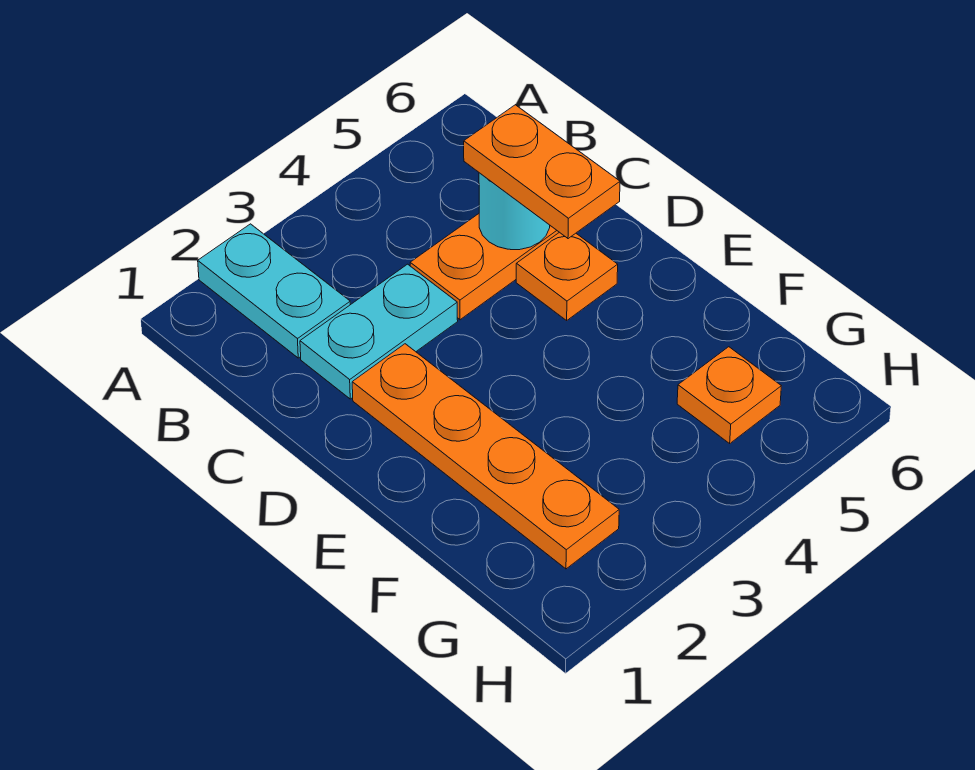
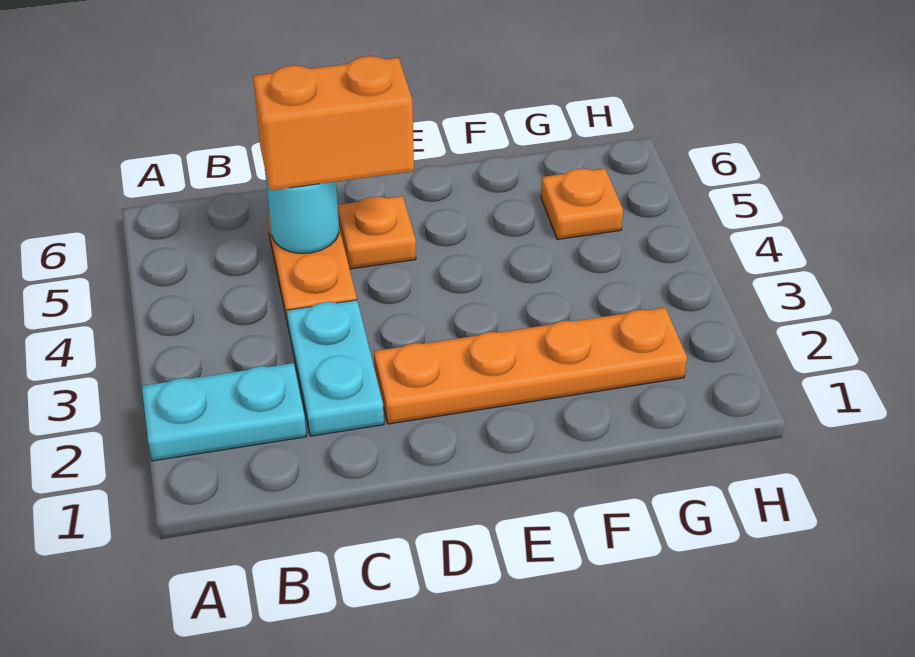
orange plate C5:D5 level 3 -> orange brick C5:D5 level 3

